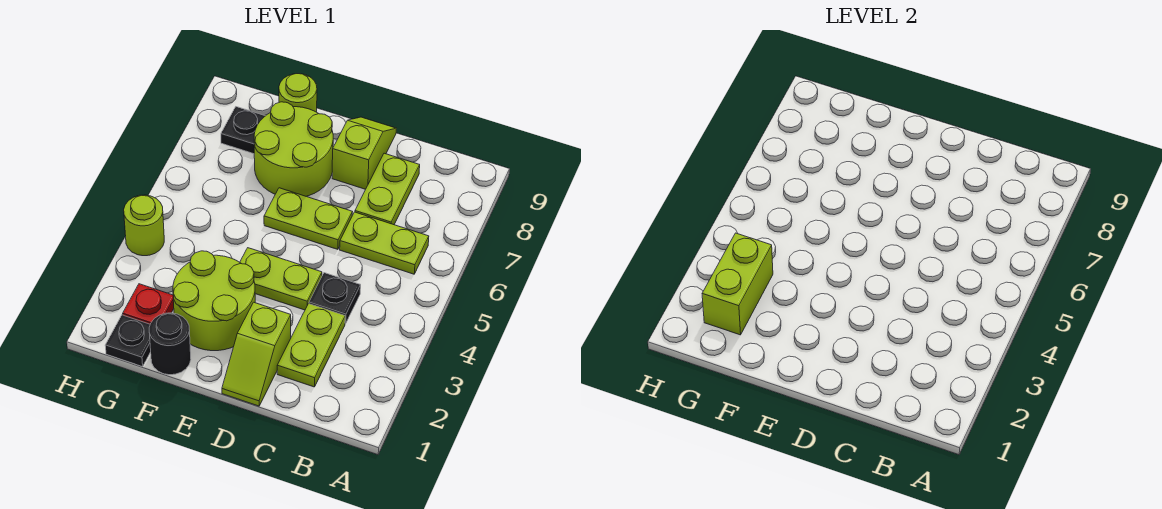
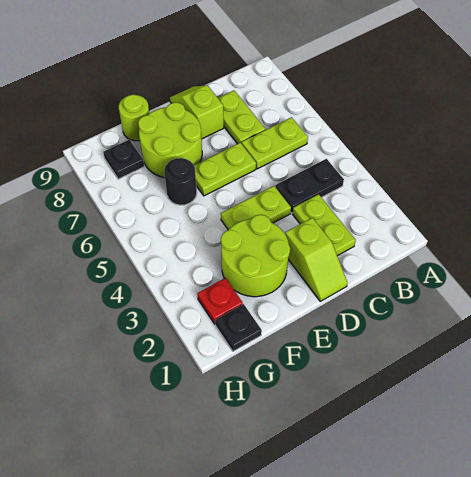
black plate C4 level 1 -> black plate B4:C4 level 1
black round brick F1 level 1 -> black round brick F6 level 1
lime brick G2:G3 level 2 -> none
lime round brick H4 level 1 -> none

